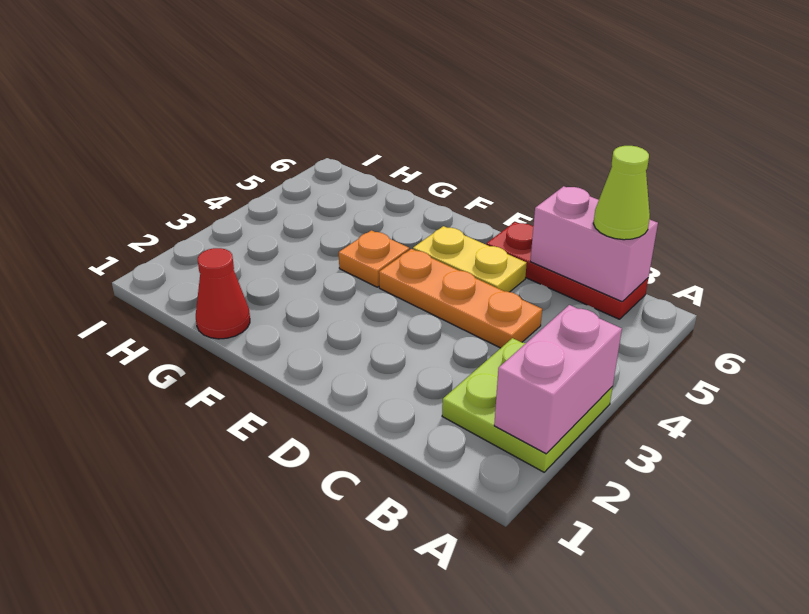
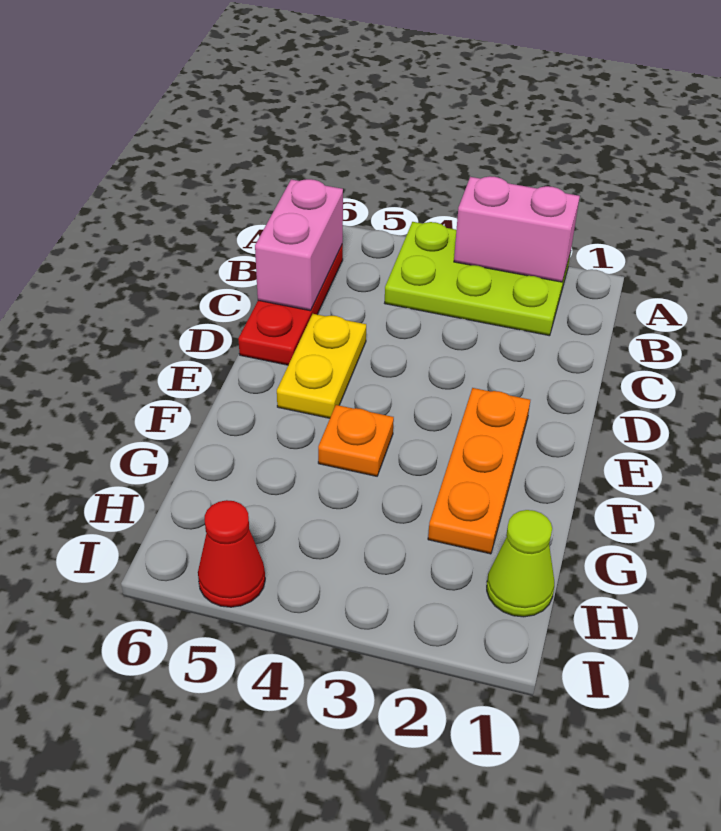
lime plate A2:B3 level 1 -> lime plate A2:B4 level 1
lime cone B6 level 3 -> lime cone H1 level 1
orange plate C4:E4 level 1 -> orange plate E2:G2 level 1
red cone G1 level 1 -> red cone I5 level 1

